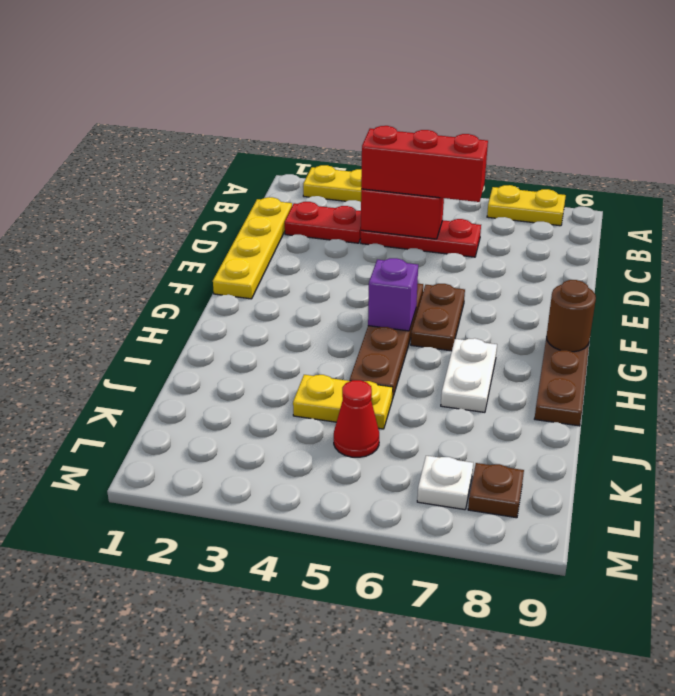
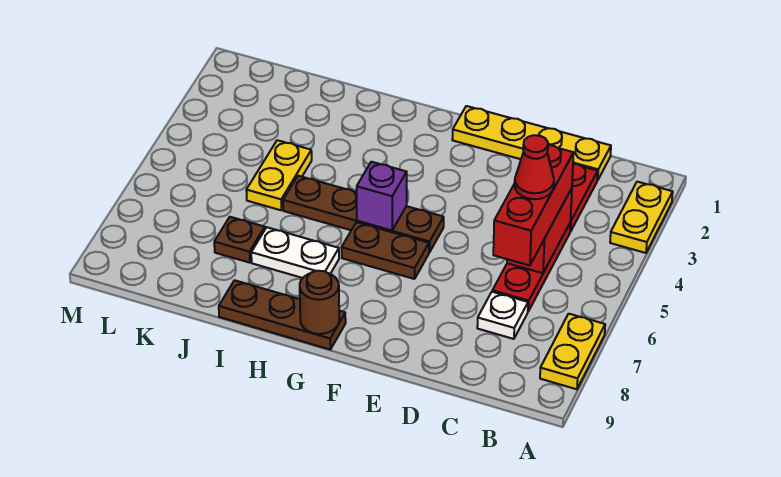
red cone K5 level 1 -> red cone C5 level 4
white plate L7 level 1 -> white plate C7 level 1
brown plate L8 level 1 -> brown plate J7 level 1

